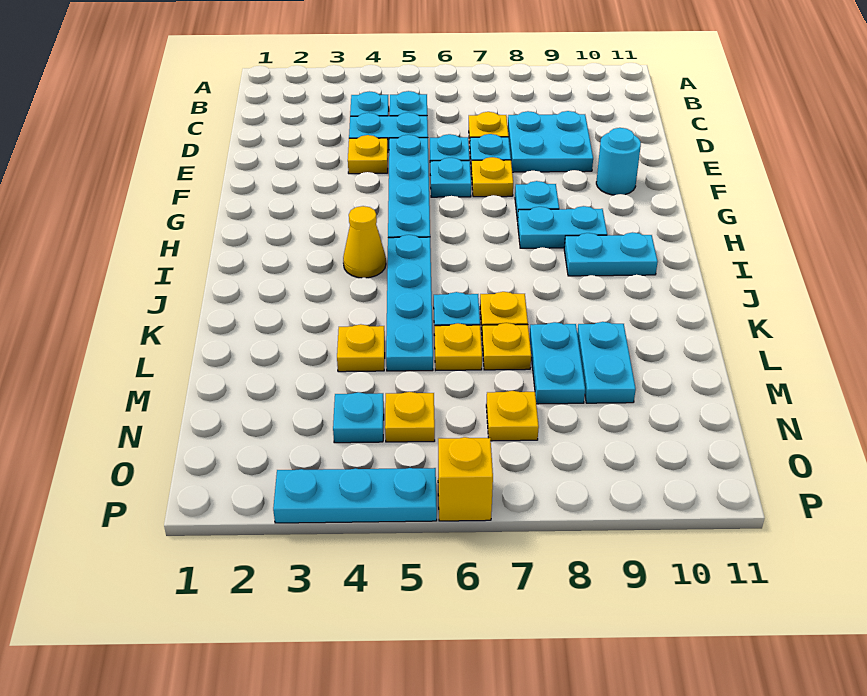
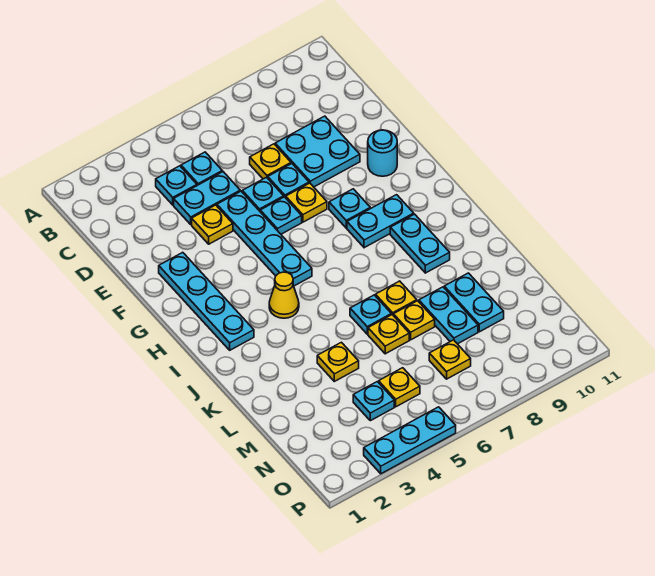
cyan plate I5:L5 level 1 -> cyan plate F2:I2 level 1
cyan plate I9:I10 level 1 -> cyan plate I9:J9 level 1
yellow brick P6 level 1 -> none

